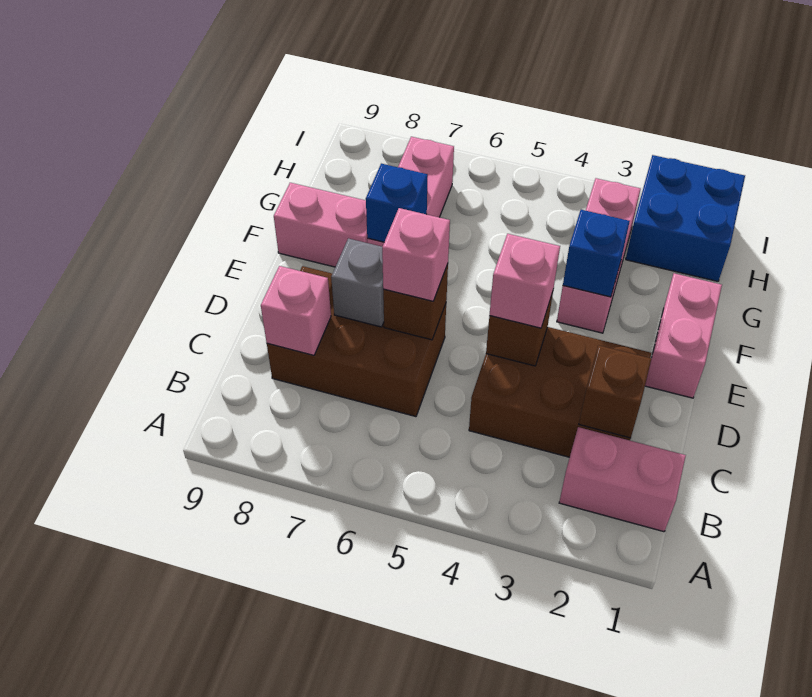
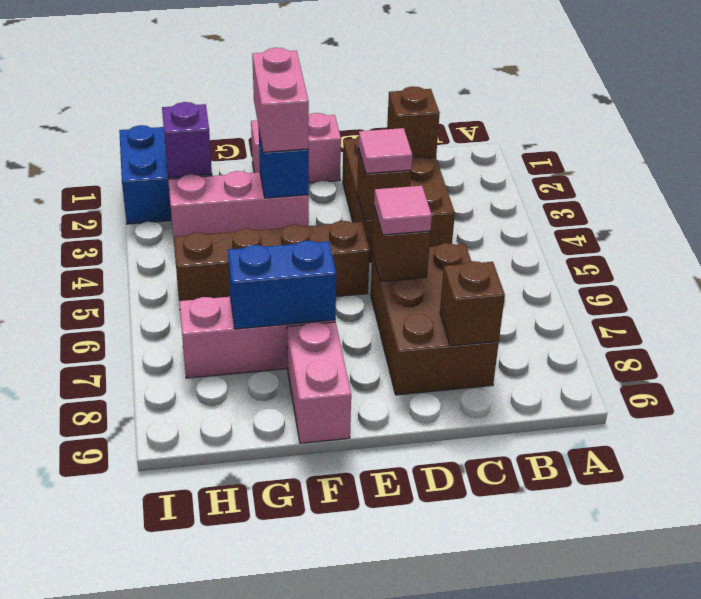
pink brick B1:B2 level 1 -> pink brick F2:F3 level 3
pink brick C8 level 2 -> brown brick C8 level 2
pink brick D4 level 3 -> pink tile D4 level 3
pink brick D6 level 3 -> pink tile D6 level 3
grey brick D7 level 2 -> none
none -> brown brick E5:H5 level 1
blue brick F7 level 2 -> blue brick F7:G7 level 2
none -> purple brick H2 level 2

